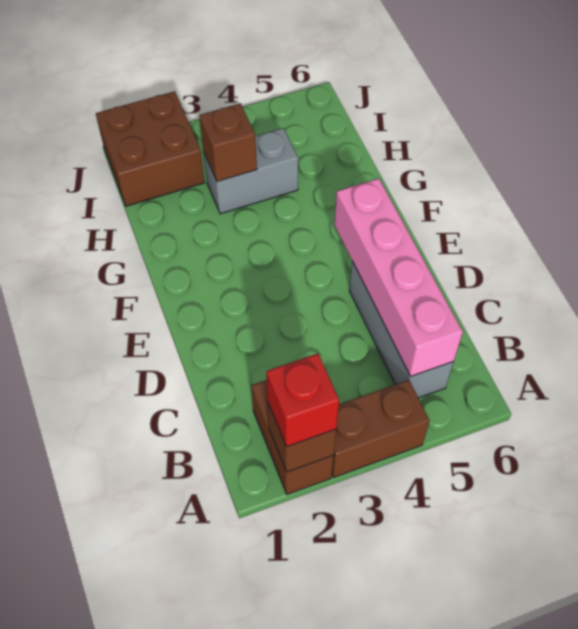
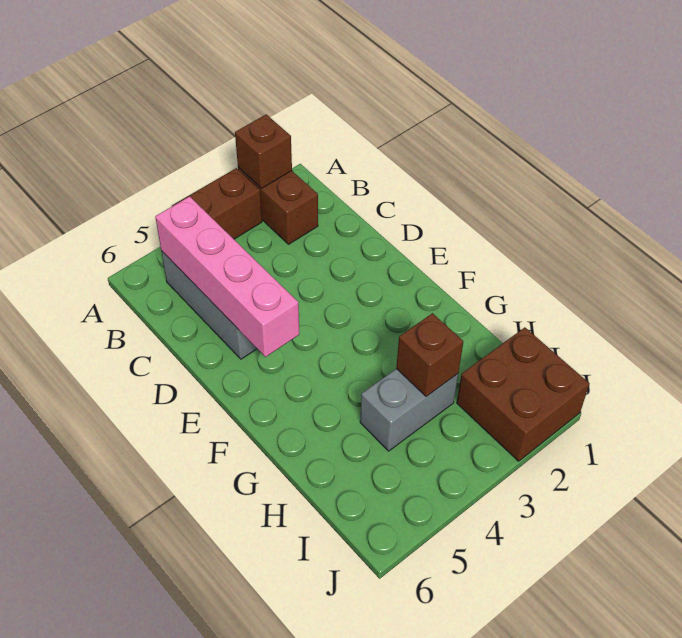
red brick A2 level 3 -> none

